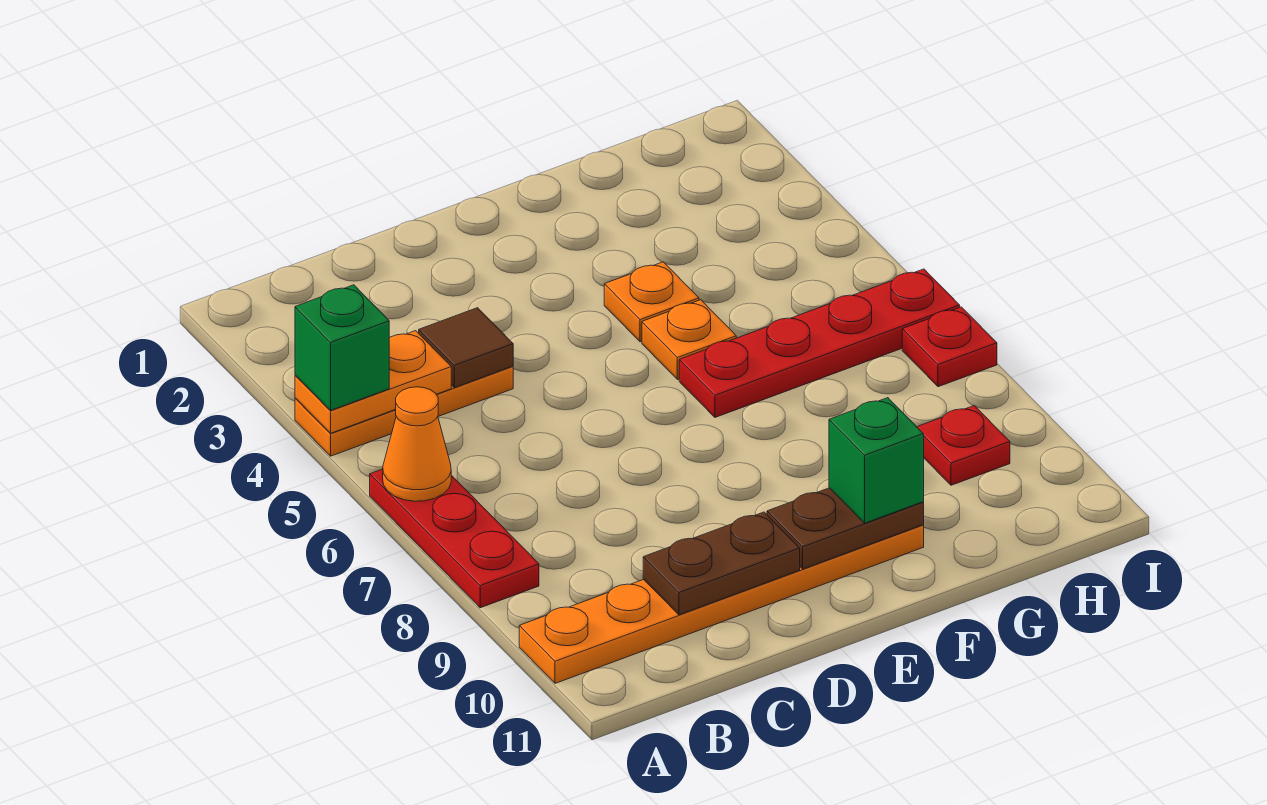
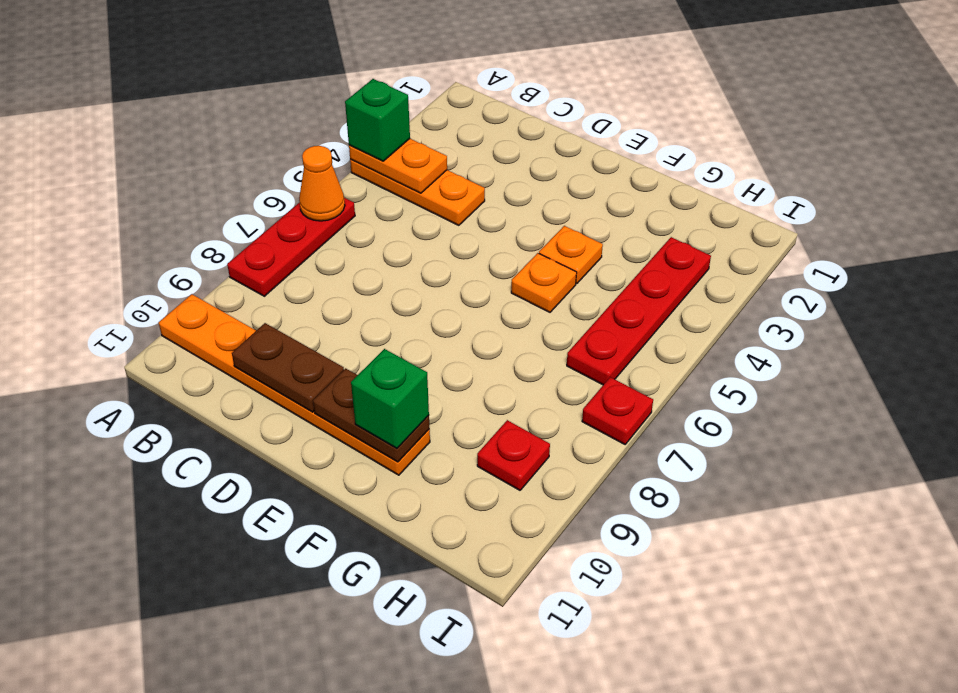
brown tile C4 level 2 -> none
red plate F6:I6 level 1 -> red plate H3:H6 level 1

